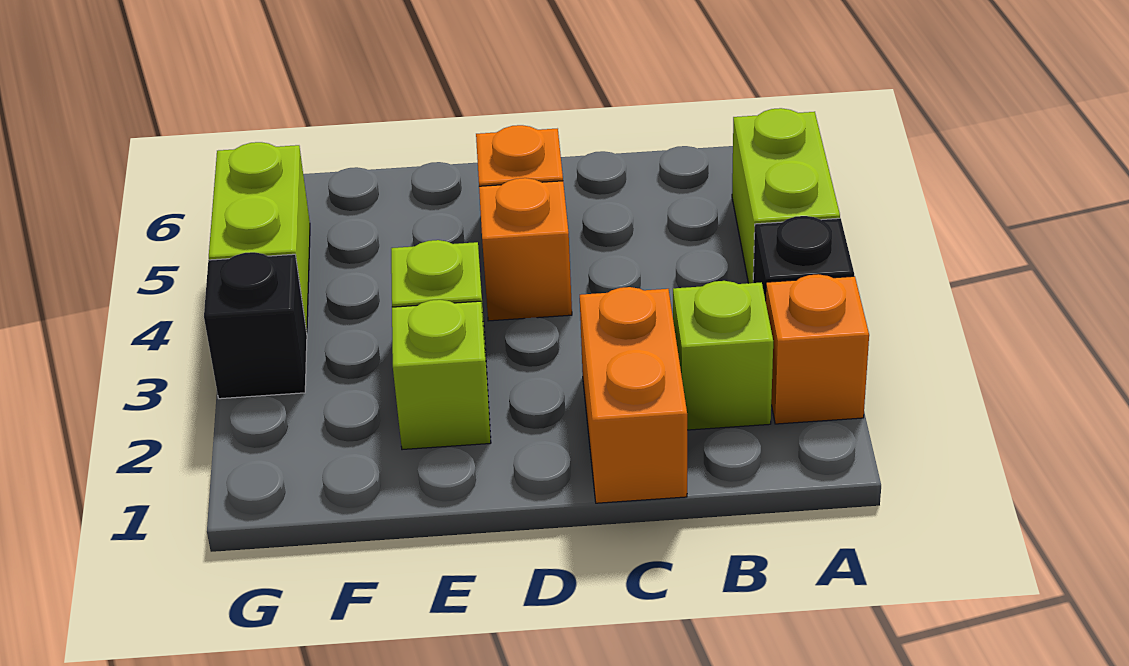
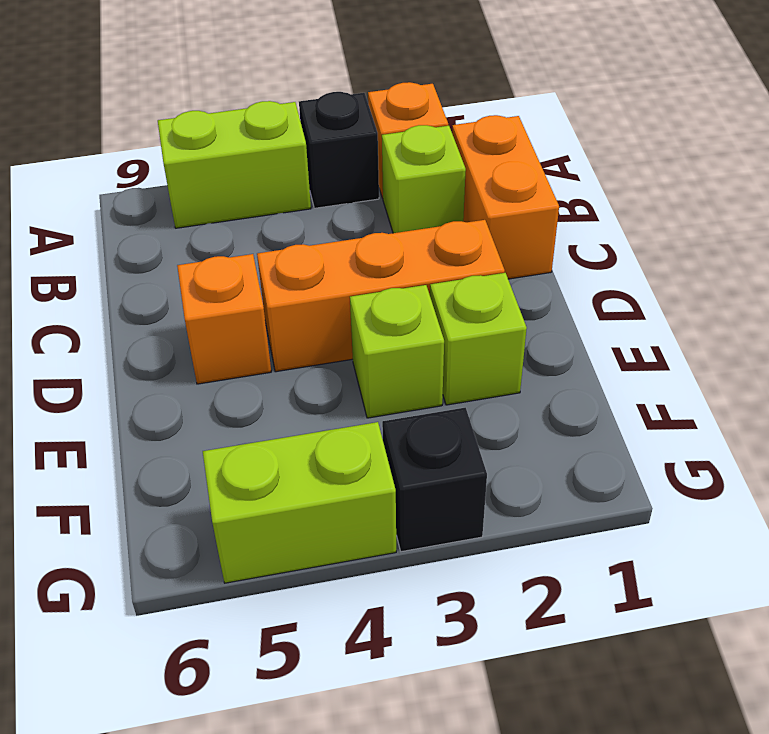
orange brick C1:C2 level 1 -> orange brick B1:C1 level 1
orange brick D4 level 1 -> orange brick D2:D4 level 1

